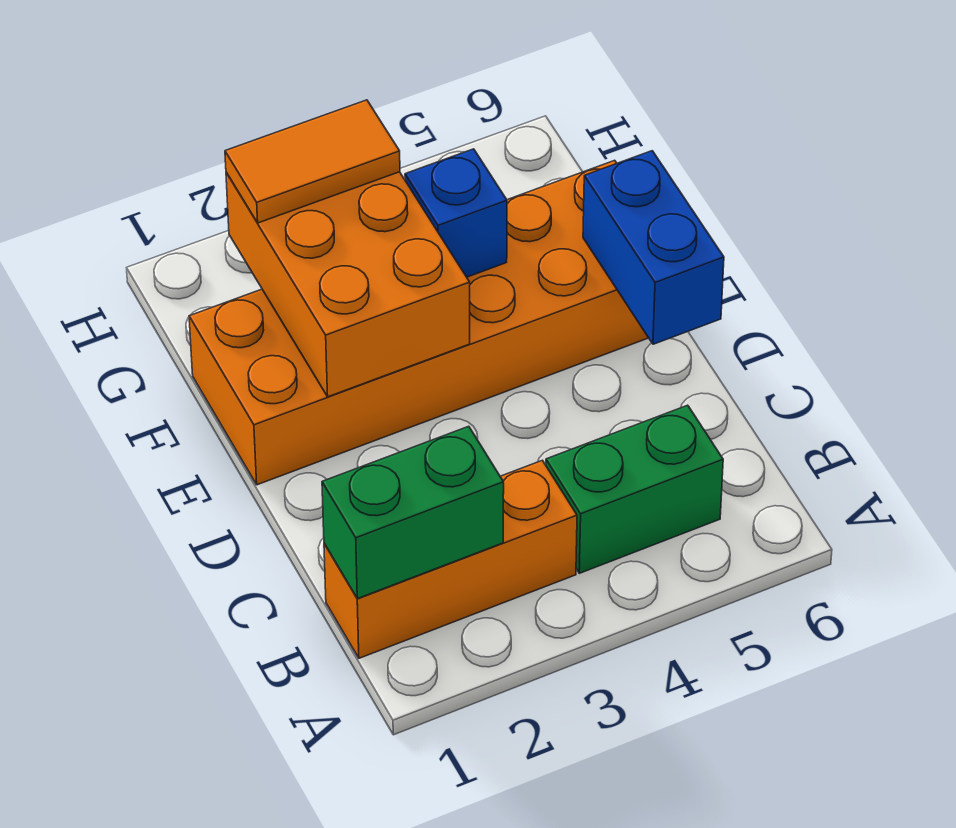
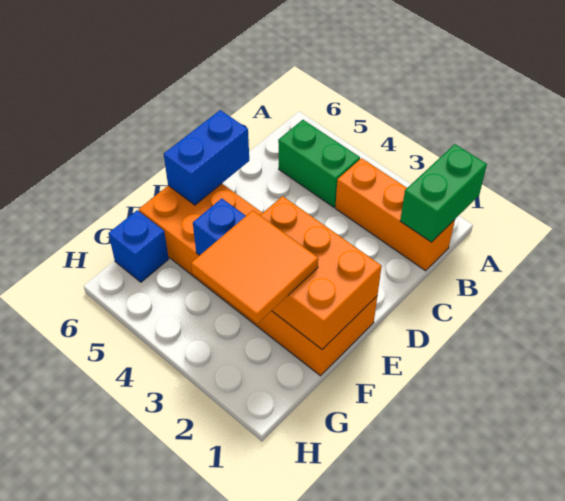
green brick B1:B2 level 2 -> green brick A1:B1 level 2
orange brick E2:G3 level 2 -> orange brick E1:F3 level 2
orange tile G2:G3 level 3 -> orange tile F2:G3 level 3
none -> blue brick G6 level 1

